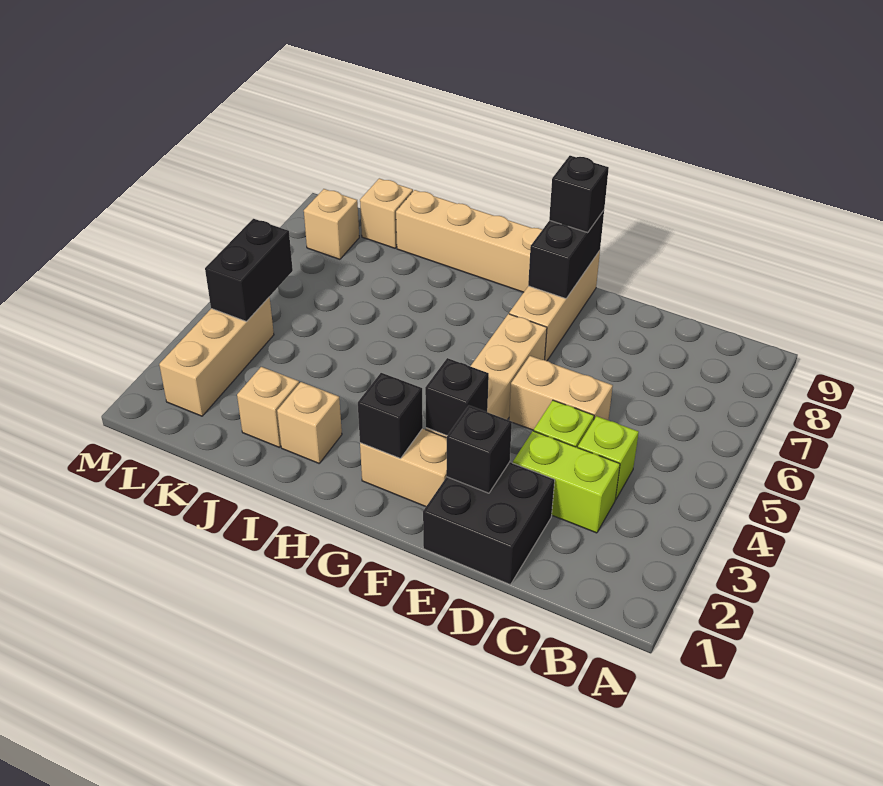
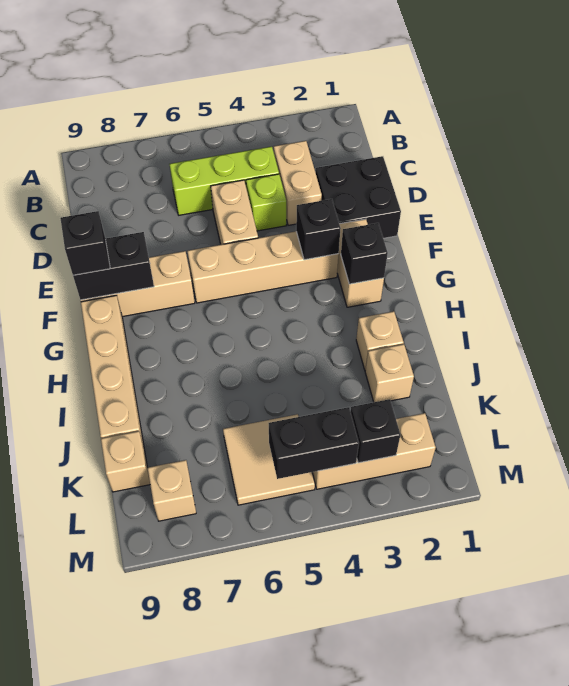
lime brick C3:D3 level 1 -> tan brick C3:D3 level 1
lime brick C4 level 1 -> lime brick C4:C6 level 1
black brick E2 level 2 -> black brick L3 level 2
none -> tan tile K5:L6 level 1

